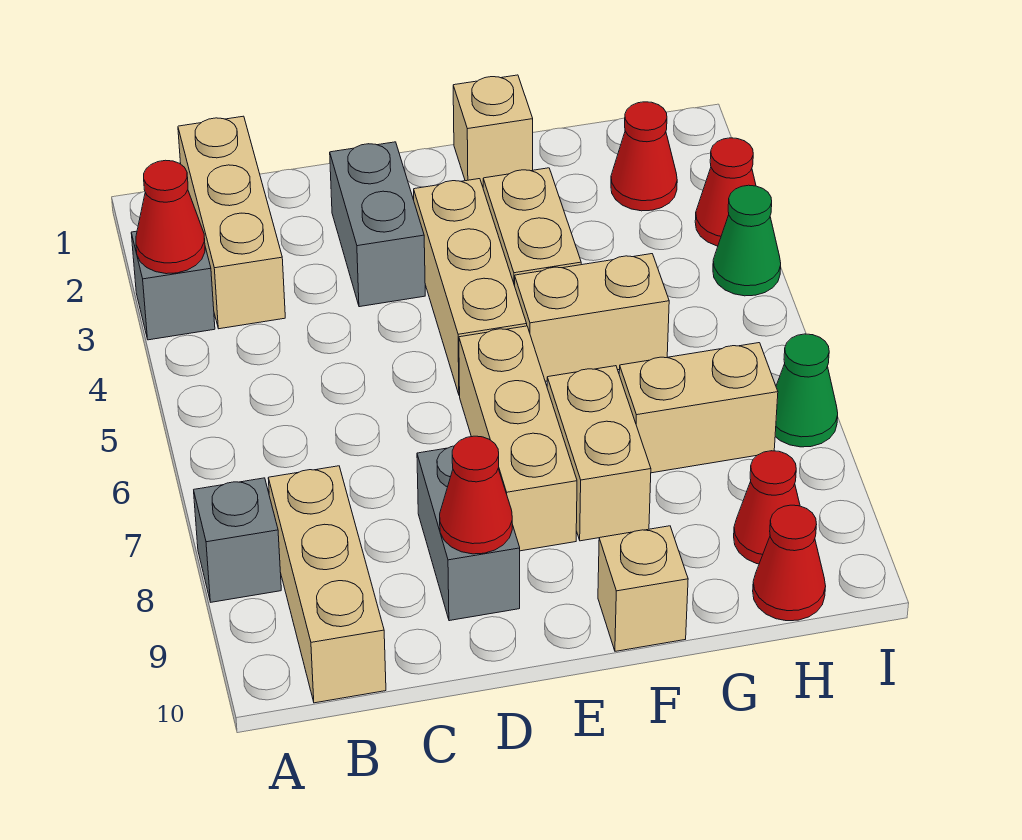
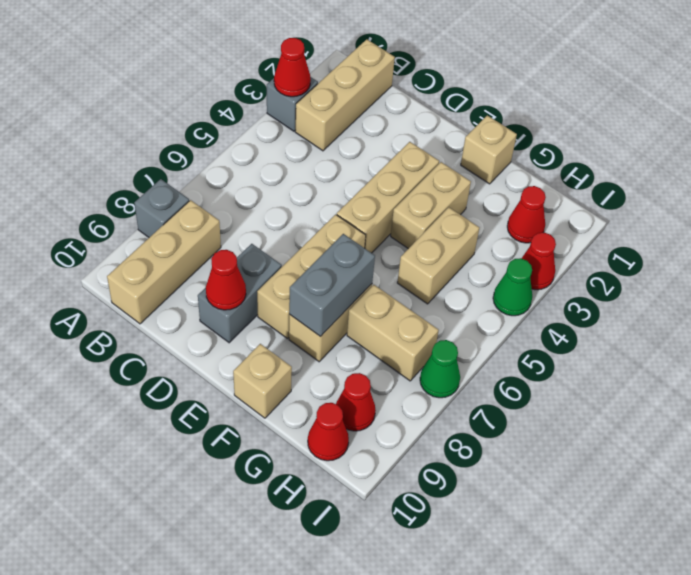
grey brick D2:D3 level 1 -> grey brick F7:F8 level 2
tan brick F5:G5 level 1 -> tan brick G4:G5 level 1

